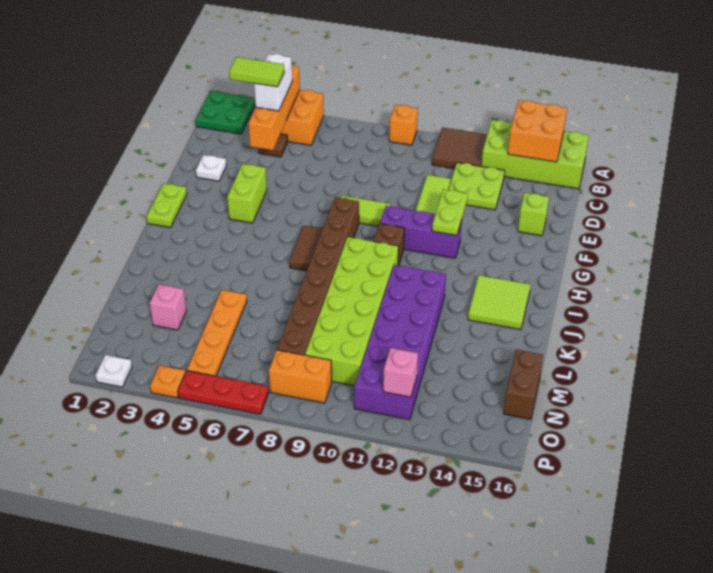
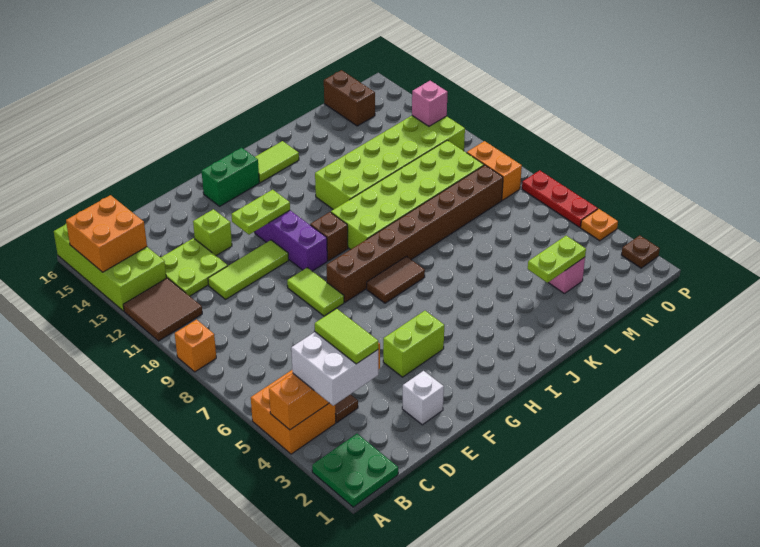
white brick B4:C4 level 3 -> white brick B3:C4 level 3
white plate E2 level 1 -> white brick E2 level 1
lime brick E15 level 1 -> lime brick E13 level 1
lime plate G1:H1 level 1 -> lime plate L3:M3 level 2
none -> green brick G15:H15 level 1
lime tile I14:J15 level 1 -> lime tile I15:J15 level 1
purple brick J11:O12 level 1 -> lime brick J11:O12 level 1
orange plate L5:O5 level 1 -> none
brown brick M16:N16 level 1 -> brown brick N15:N16 level 1
white plate P2 level 1 -> brown plate P2 level 1

